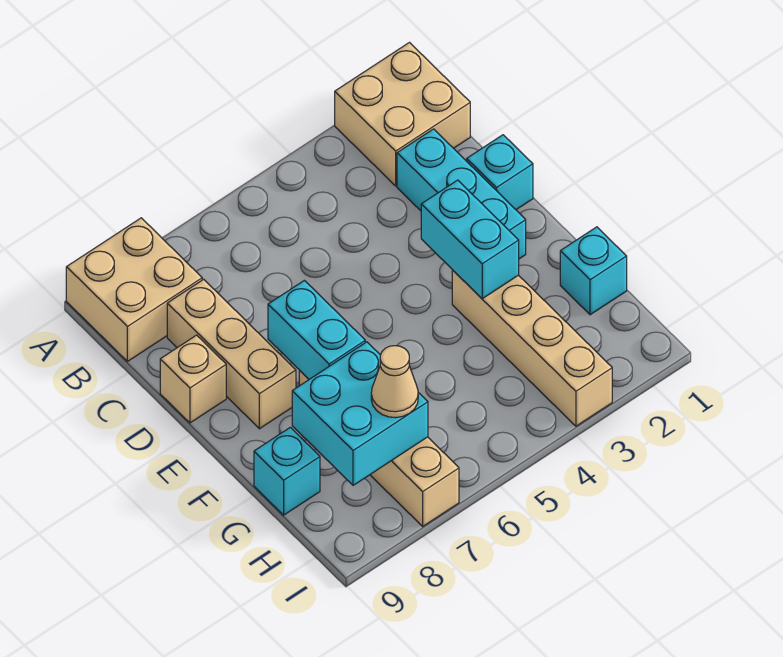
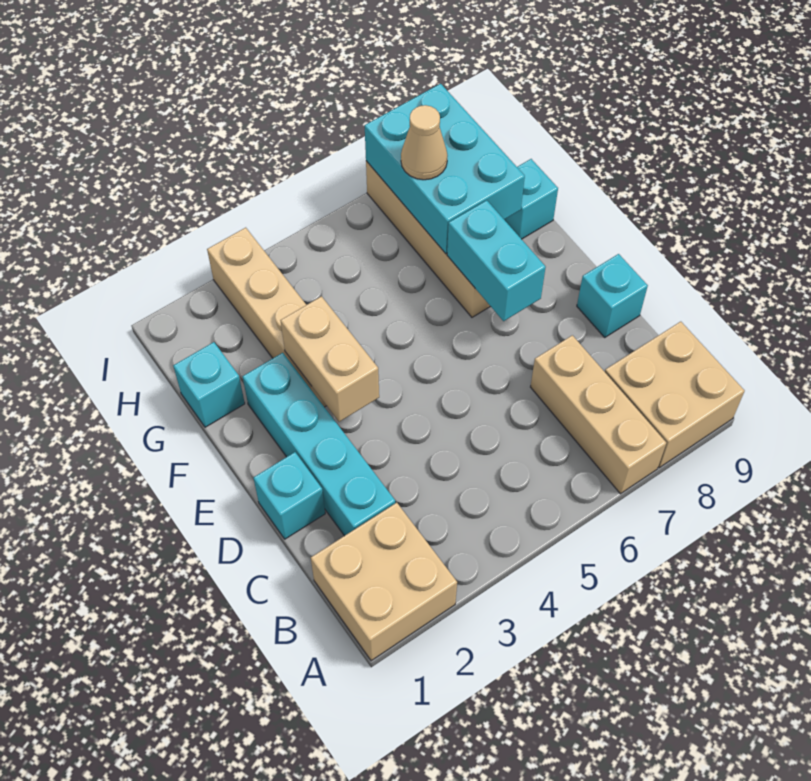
cyan brick C2:E2 level 1 -> cyan brick C2:F2 level 1
tan brick C8:E8 level 1 -> tan brick A7:C7 level 1
tan brick D9 level 1 -> cyan brick D9 level 1
cyan brick E3:F3 level 2 -> tan brick E3:F3 level 2
cyan brick G7:H8 level 2 -> cyan brick G7:I8 level 2

